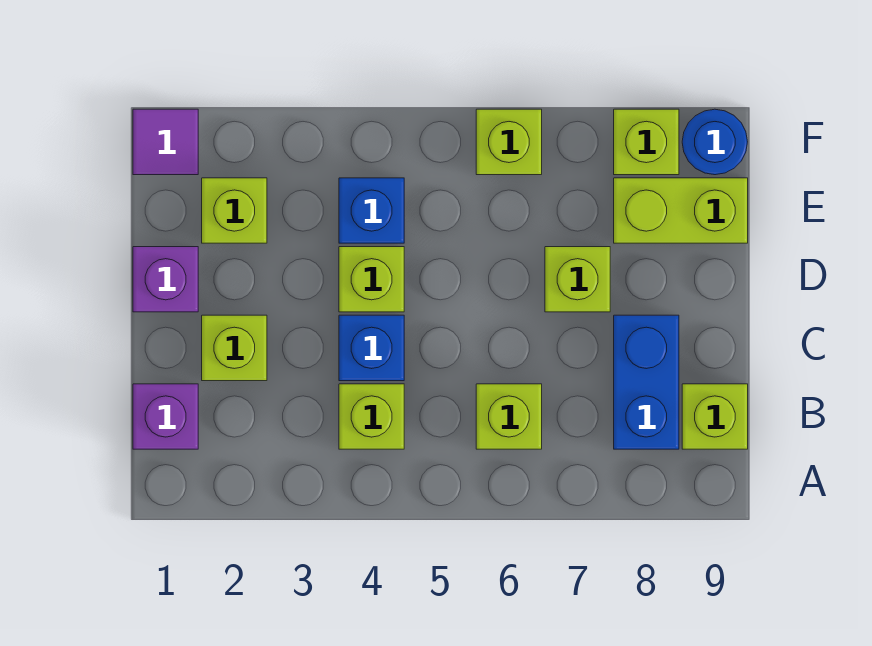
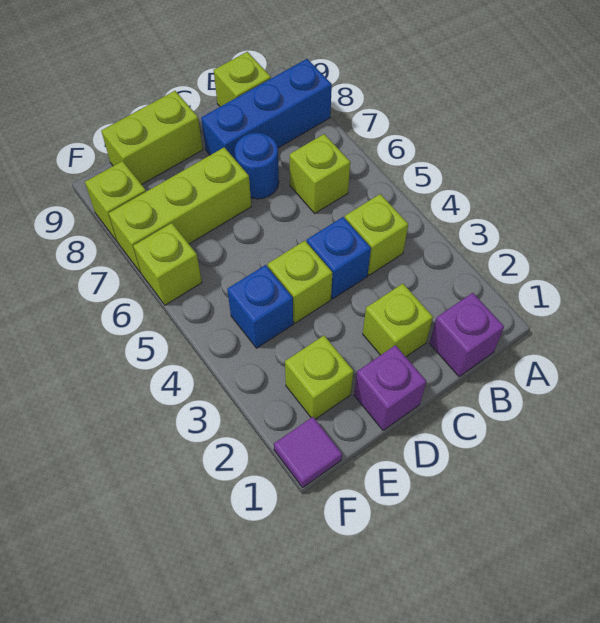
blue brick B8:C8 level 1 -> blue brick A8:C8 level 1
lime brick D7 level 1 -> lime brick D7:F7 level 1
lime brick E8:E9 level 1 -> lime brick D9:E9 level 1
blue round brick F9 level 1 -> blue round brick C7 level 1

